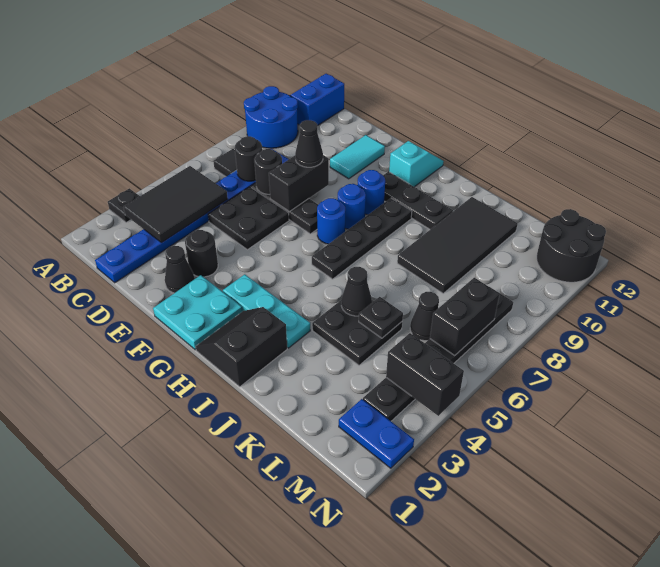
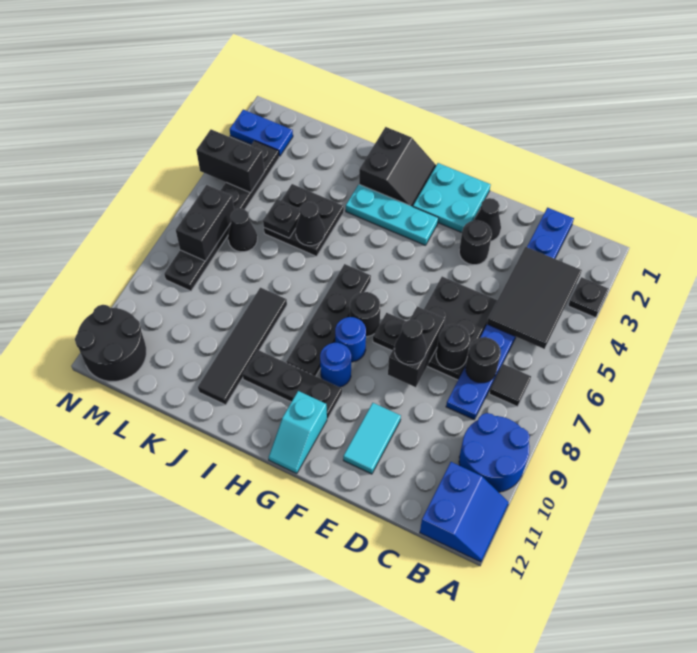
blue round brick G7 level 1 -> black round brick G7 level 1
black tile J8:K11 level 1 -> black tile J8:J11 level 1

